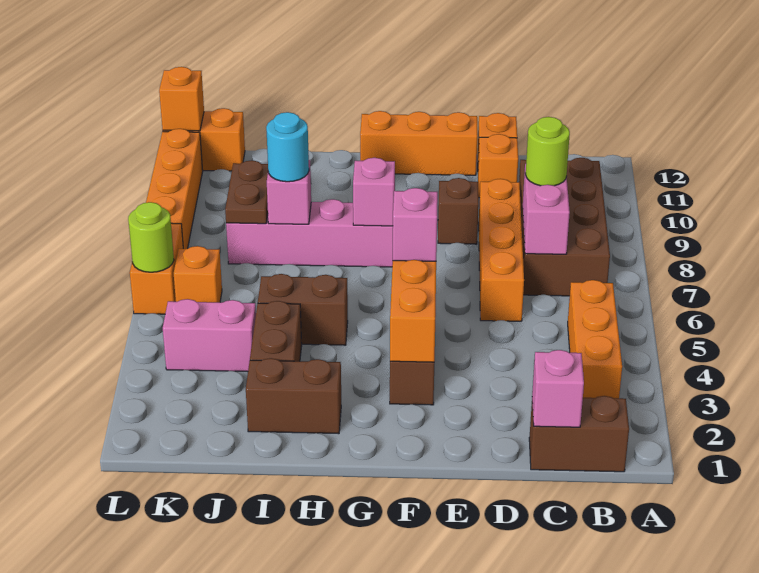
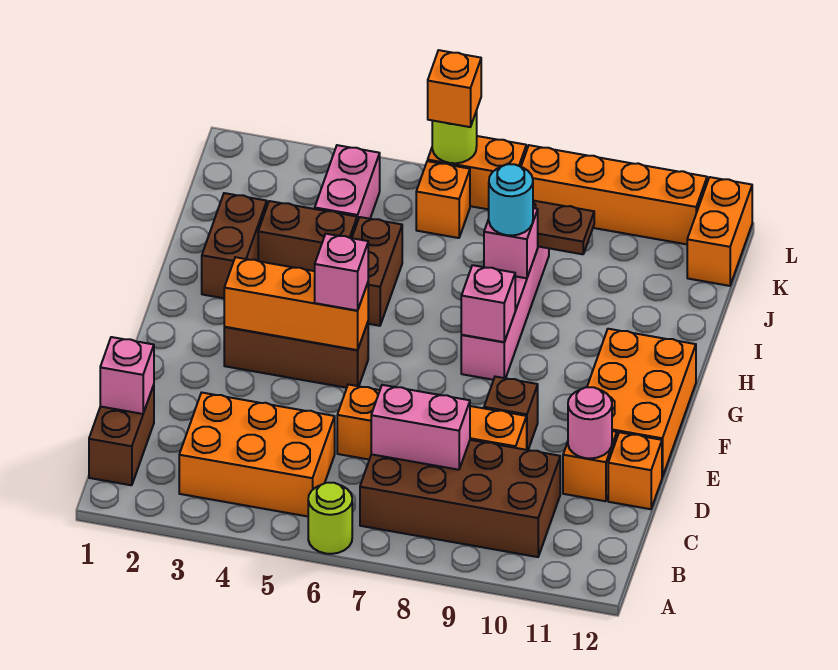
orange brick B3:B5 level 1 -> orange brick B3:C5 level 1
lime round brick C8 level 3 -> lime round brick A6 level 1
none -> pink round brick D11 level 2
orange brick E12:G12 level 1 -> orange brick E11:G12 level 1
orange brick L12 level 2 -> orange brick L6 level 3

